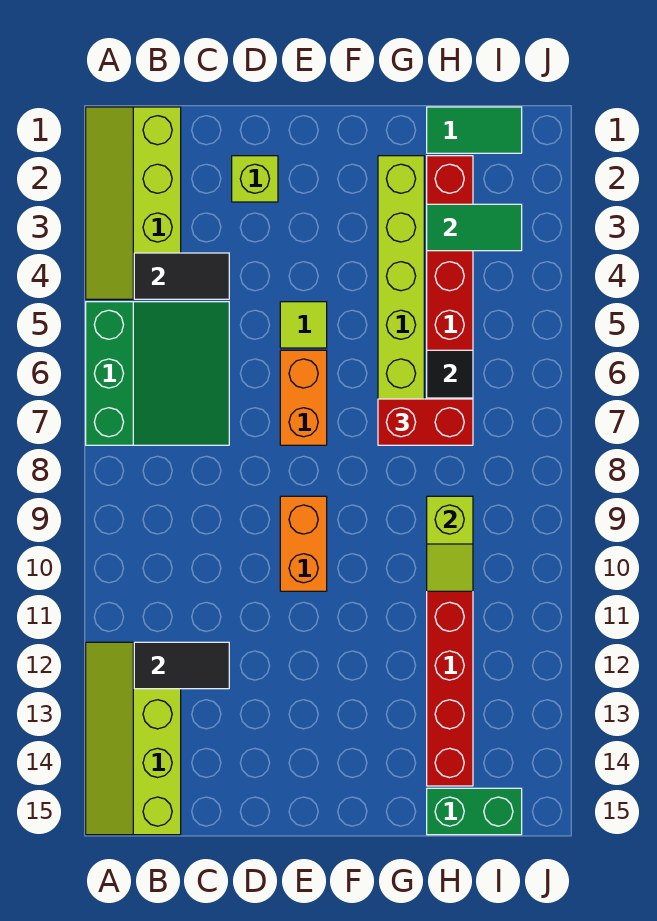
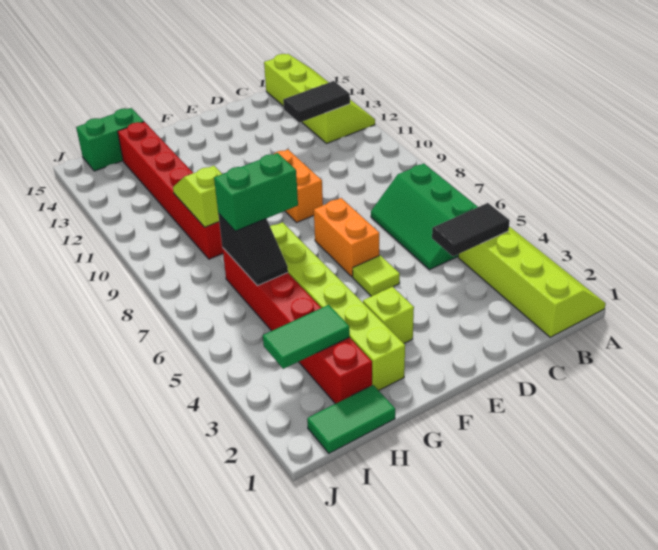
green slope A5:C7 level 1 top A -> green slope B5:C7 level 1 top B
lime brick D2 level 1 -> lime brick F3 level 1
red brick G7:H7 level 3 -> green brick G7:H7 level 3

